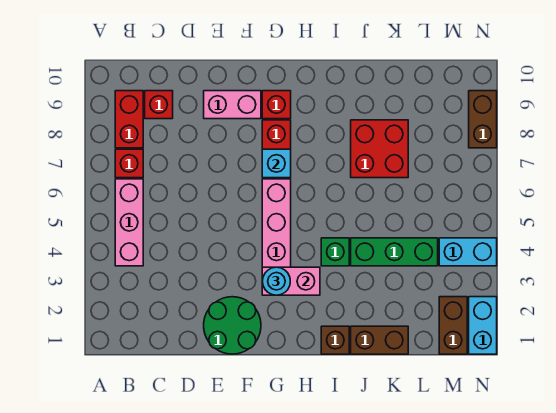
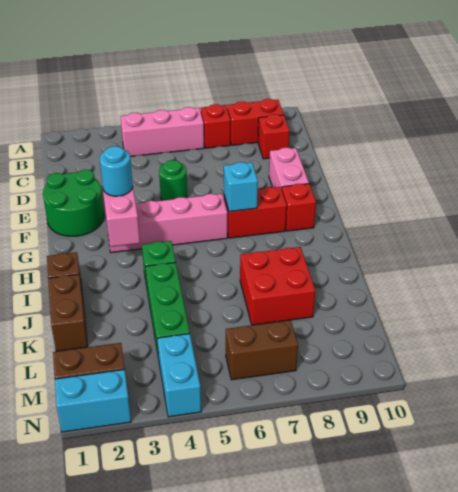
none -> green round brick E5 level 1
brown brick N8:N9 level 1 -> brown brick M6:M7 level 1

